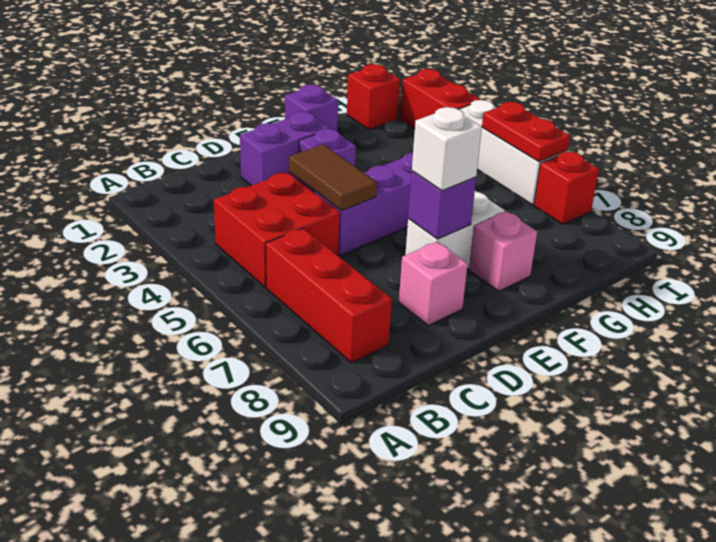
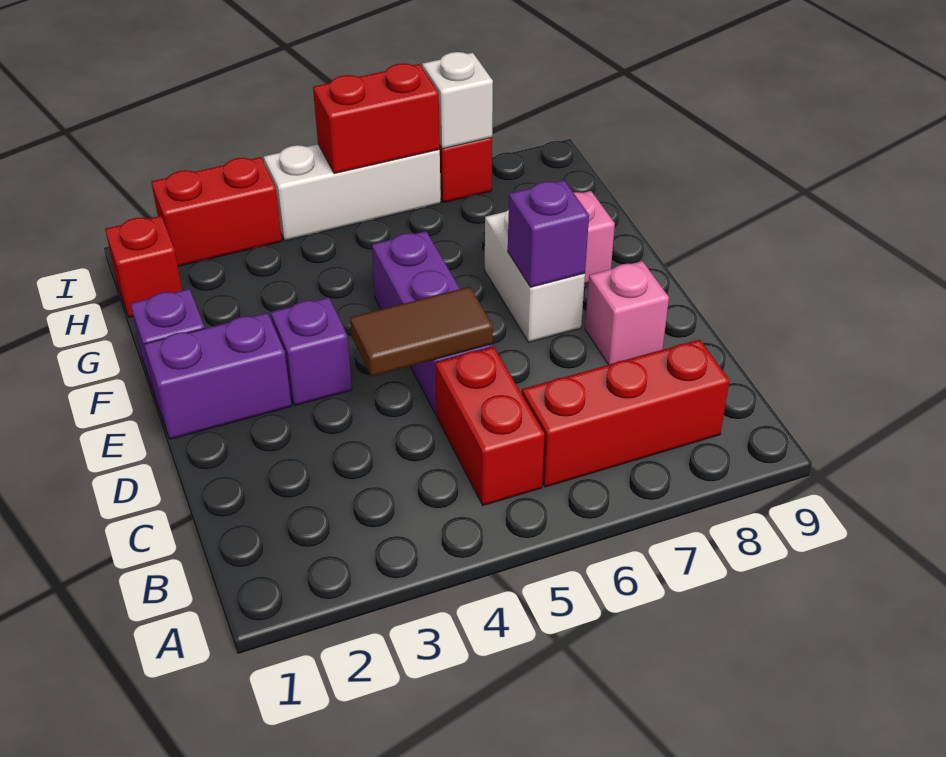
red brick B4:C5 level 1 -> red brick B5:C5 level 1
purple brick D2:E2 level 1 -> purple brick E1:E2 level 1
white brick E7 level 3 -> white brick I7 level 2
red plate I5:I6 level 2 -> red brick I5:I6 level 2

